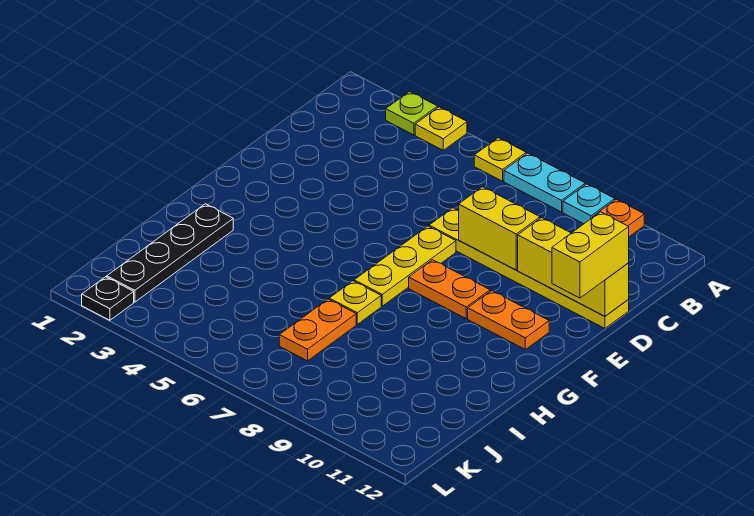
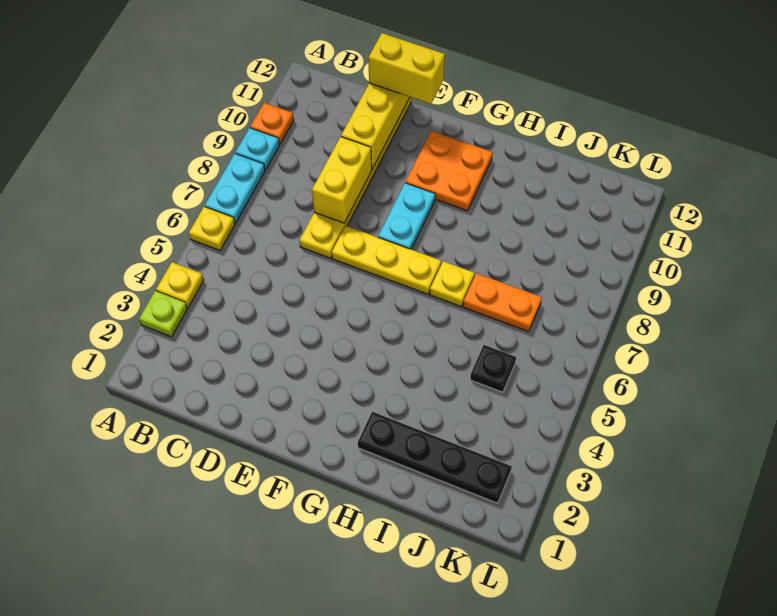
orange plate F8:F9 level 1 -> cyan plate F8:F9 level 1
orange plate F10:F11 level 1 -> orange plate F10:G11 level 1
black plate L2 level 1 -> black plate J5 level 1

